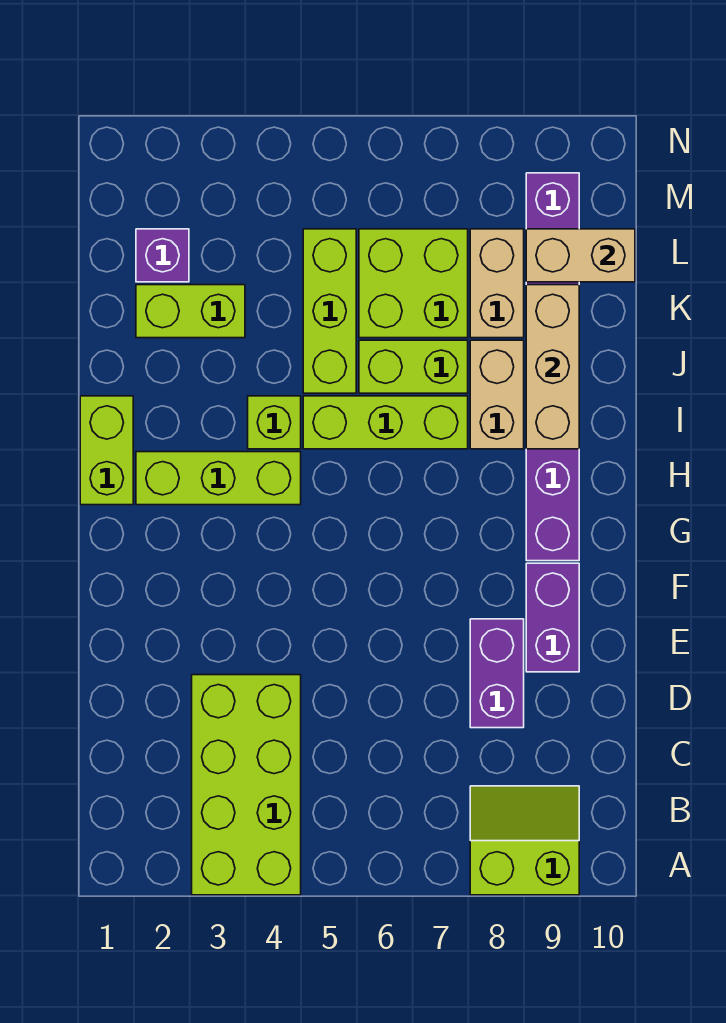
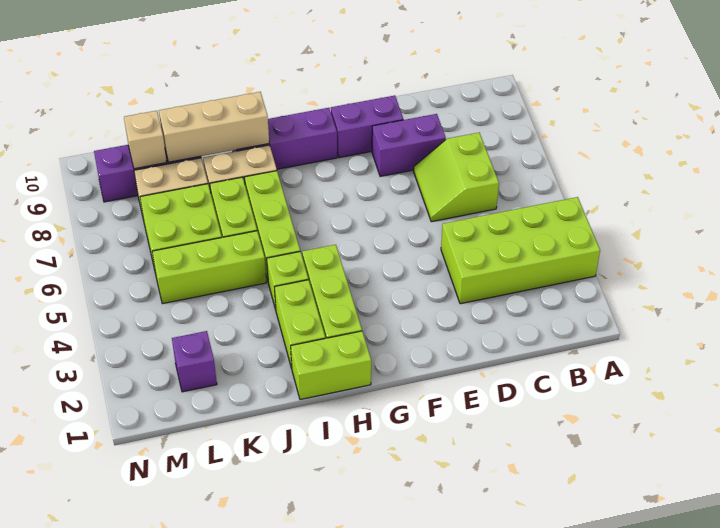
lime slope A8:B9 level 1 top A -> lime slope C6:D7 level 1 top C
lime brick K2:K3 level 1 -> lime brick I2:I3 level 1
tan brick L9:L10 level 2 -> tan brick L9 level 2

